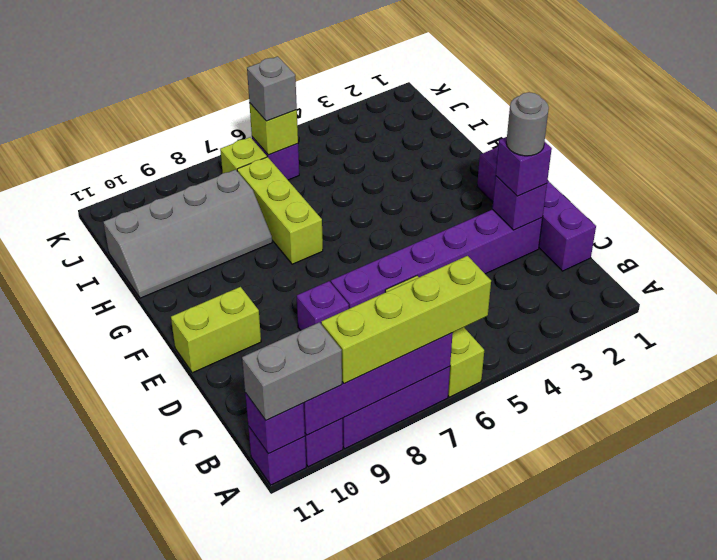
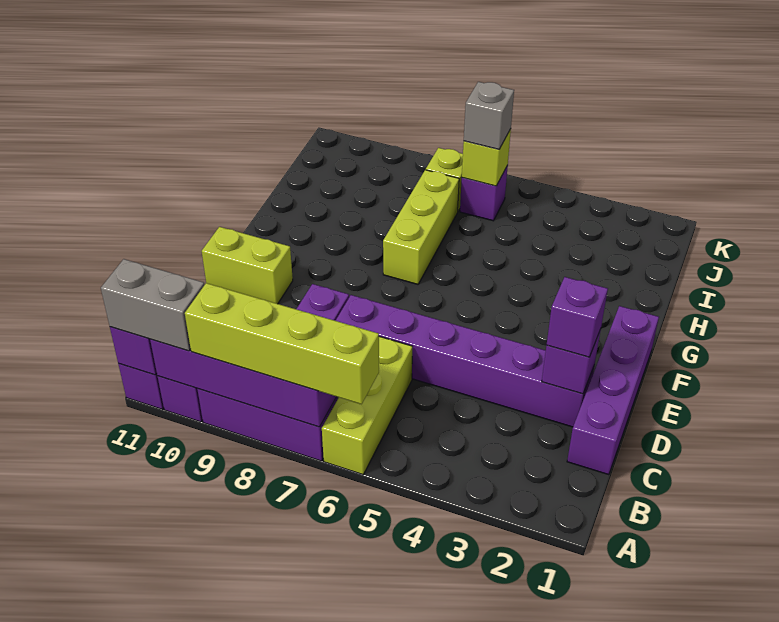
grey round brick D2 level 4 -> none
grey slope H8:I11 level 1 top I -> none

